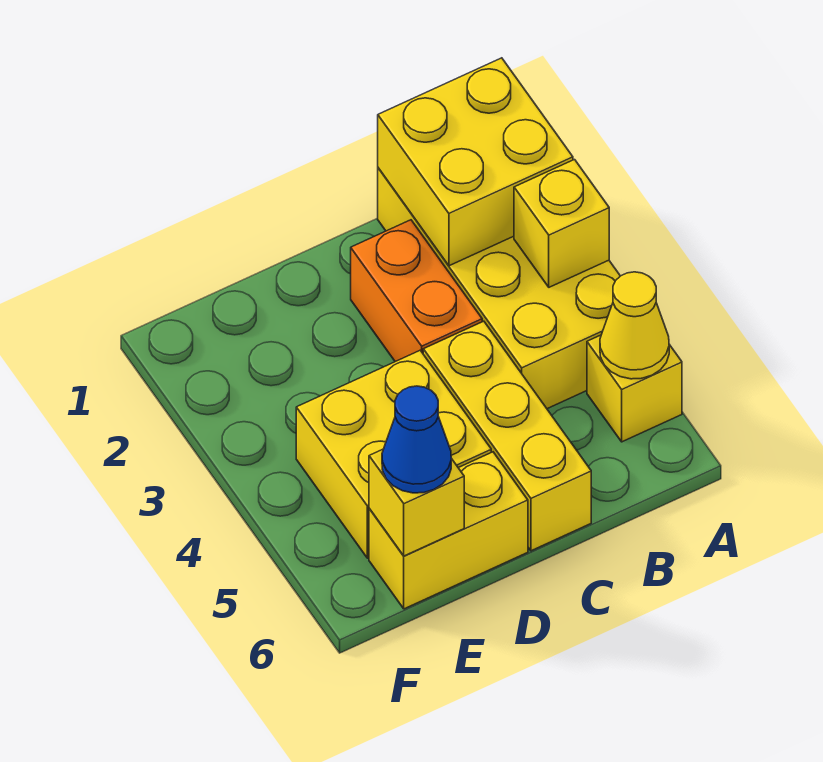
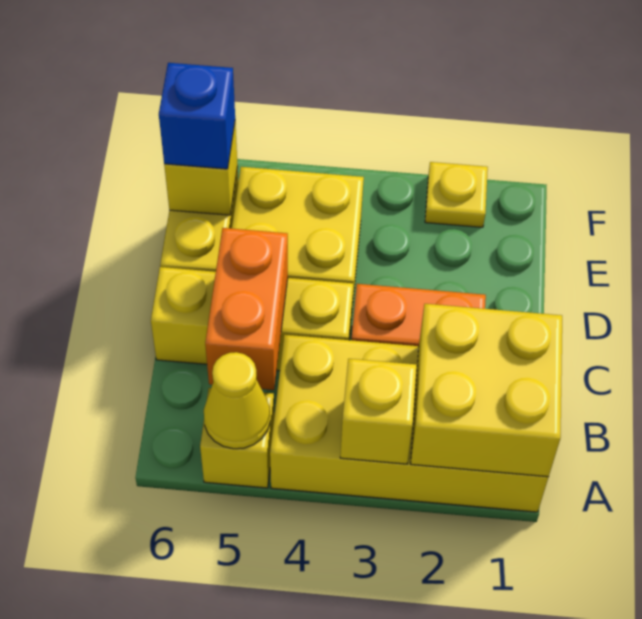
none -> orange brick B5:C5 level 2
blue cone E6 level 3 -> blue brick E6 level 3
none -> yellow plate F2 level 1

